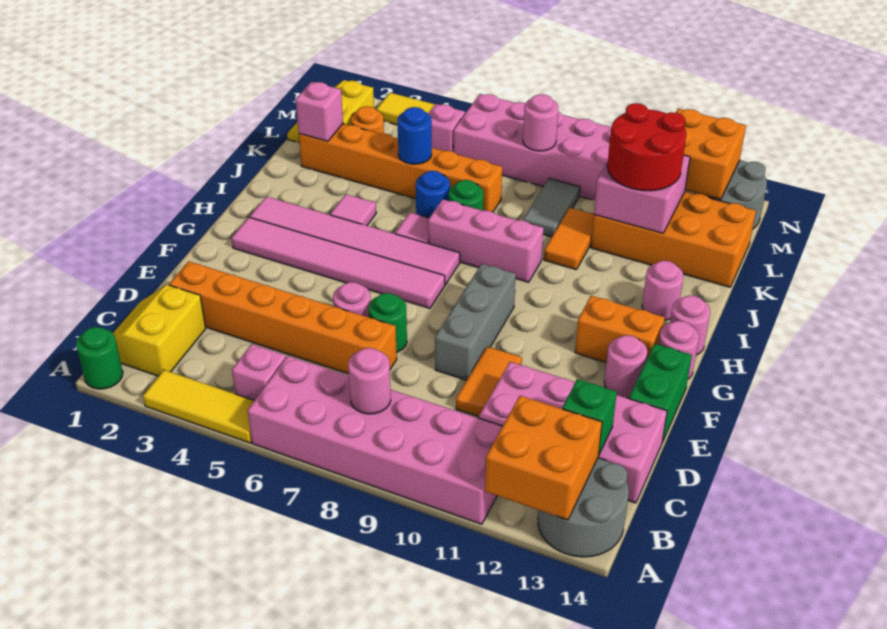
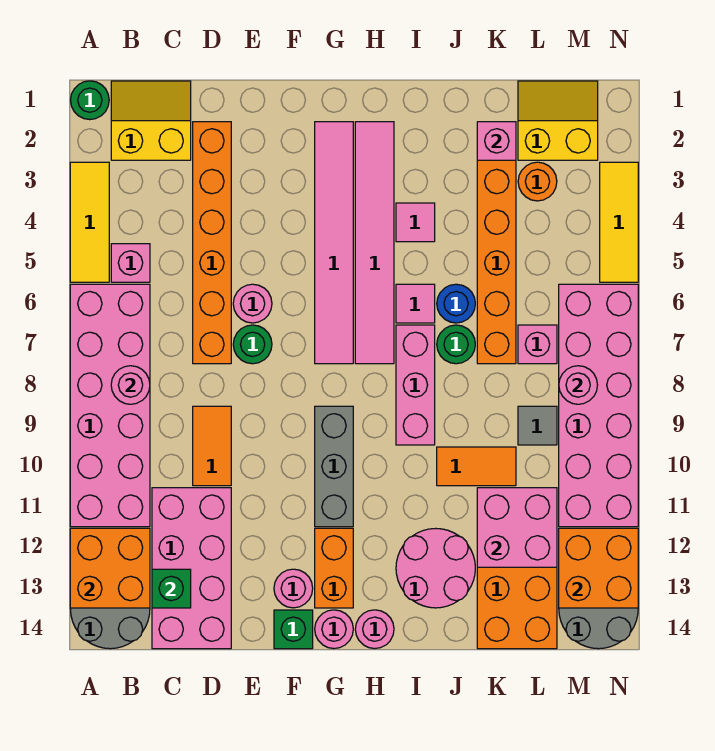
orange tile D10:E10 level 1 -> orange tile D9:D10 level 1
grey brick E9:G9 level 1 -> grey brick G9:G11 level 1
green brick E14:F14 level 1 -> green brick F14 level 1
pink round brick I13 level 1 -> pink round brick I12:J13 level 1
blue round brick K5 level 2 -> none
grey tile K9:L9 level 1 -> grey tile L9 level 1
red round brick K11:L12 level 3 -> none
pink brick M5 level 1 -> pink brick L7 level 1

